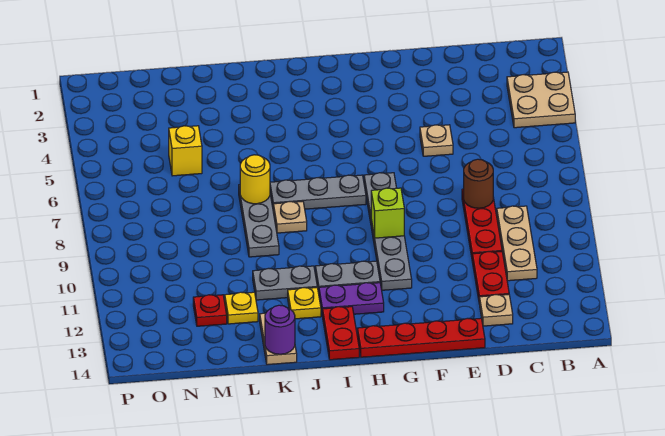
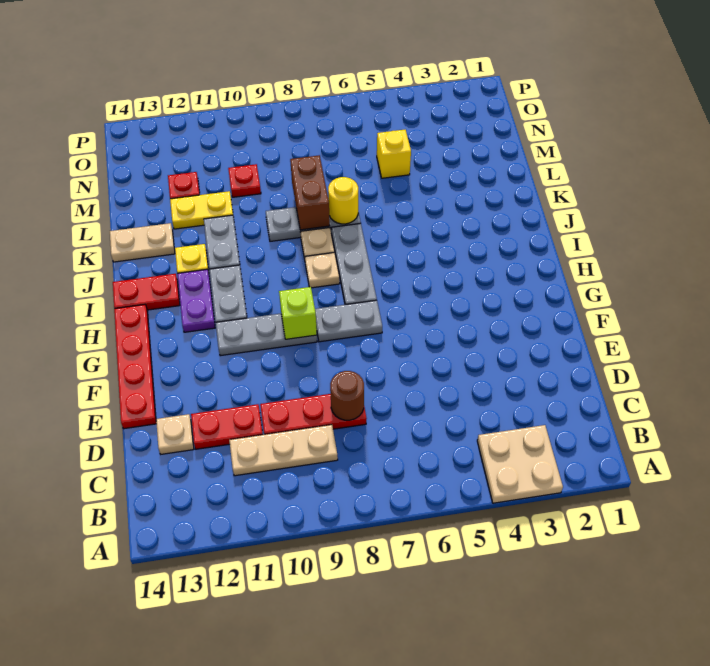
tan plate E5 level 1 -> tan plate I8 level 1
none -> brown brick K8:L8 level 2
purple round brick K14 level 2 -> none
yellow plate L12 level 1 -> yellow plate L11:L12 level 1
none -> red plate M10 level 1

